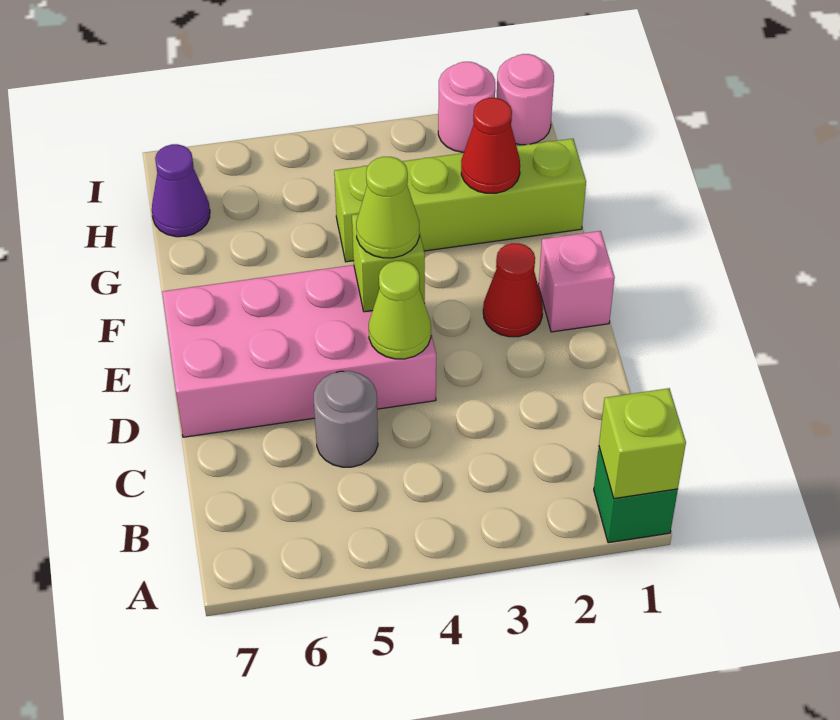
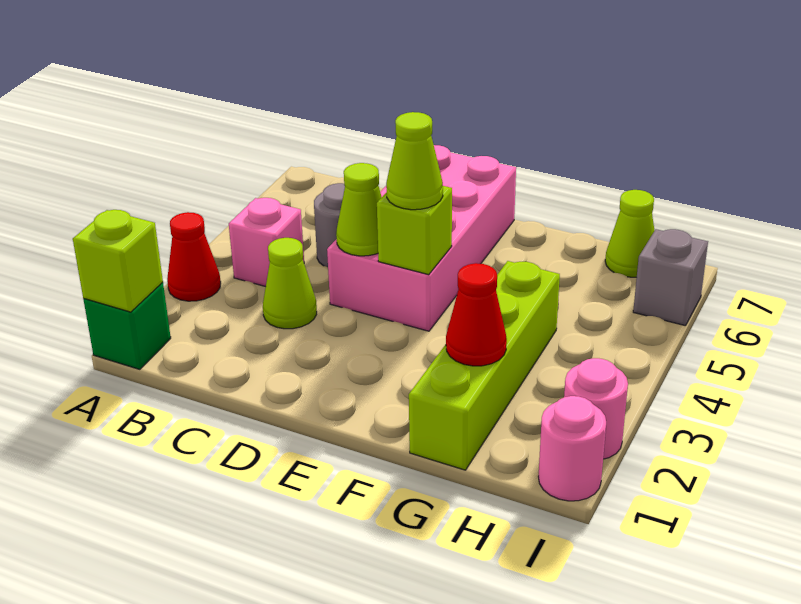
none -> lime cone C3 level 1
pink brick E1 level 1 -> pink brick B4 level 1
red cone E2 level 1 -> red cone A3 level 1
purple cone H7 level 1 -> lime cone H7 level 1
none -> grey brick I6 level 1

